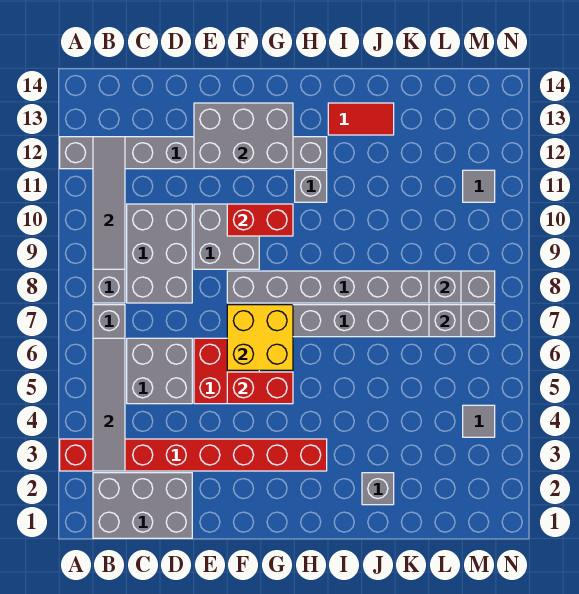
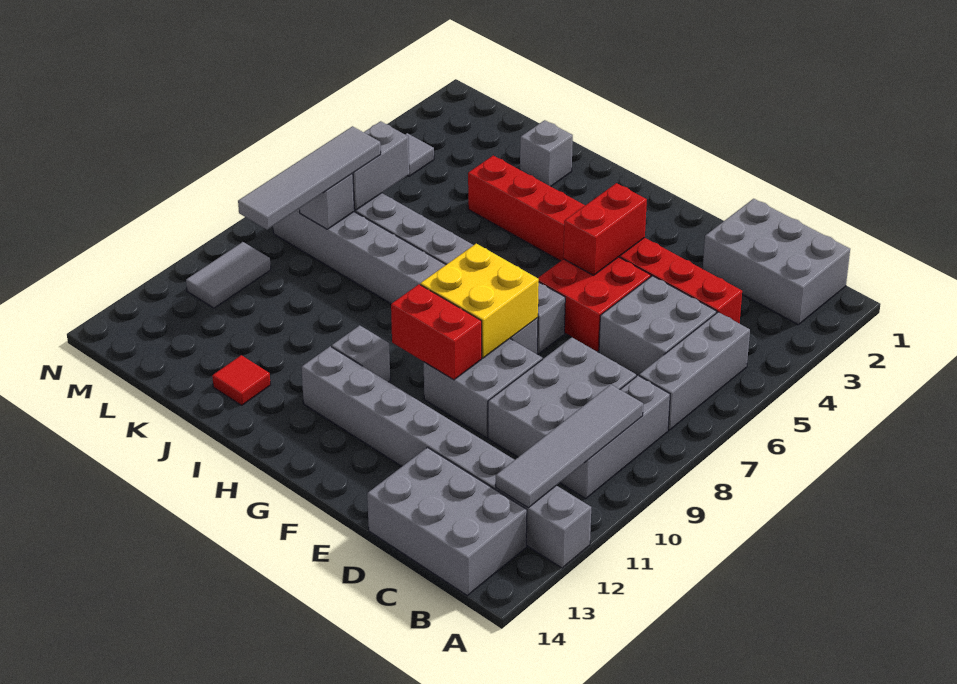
red brick A3:H3 level 1 -> red brick C4:J4 level 1
grey tile B3:B6 level 2 -> grey tile L7:L10 level 3
grey brick E12:G13 level 2 -> grey brick B13:D14 level 1
red brick F5:G5 level 2 -> red brick F4:F5 level 2
yellow brick F6:G7 level 2 -> yellow brick F8:G9 level 2
red tile I13:J13 level 1 -> red tile J13 level 1
grey brick L7 level 2 -> grey brick L6:L7 level 2
grey tile M11 level 1 -> grey tile M10:M11 level 1

